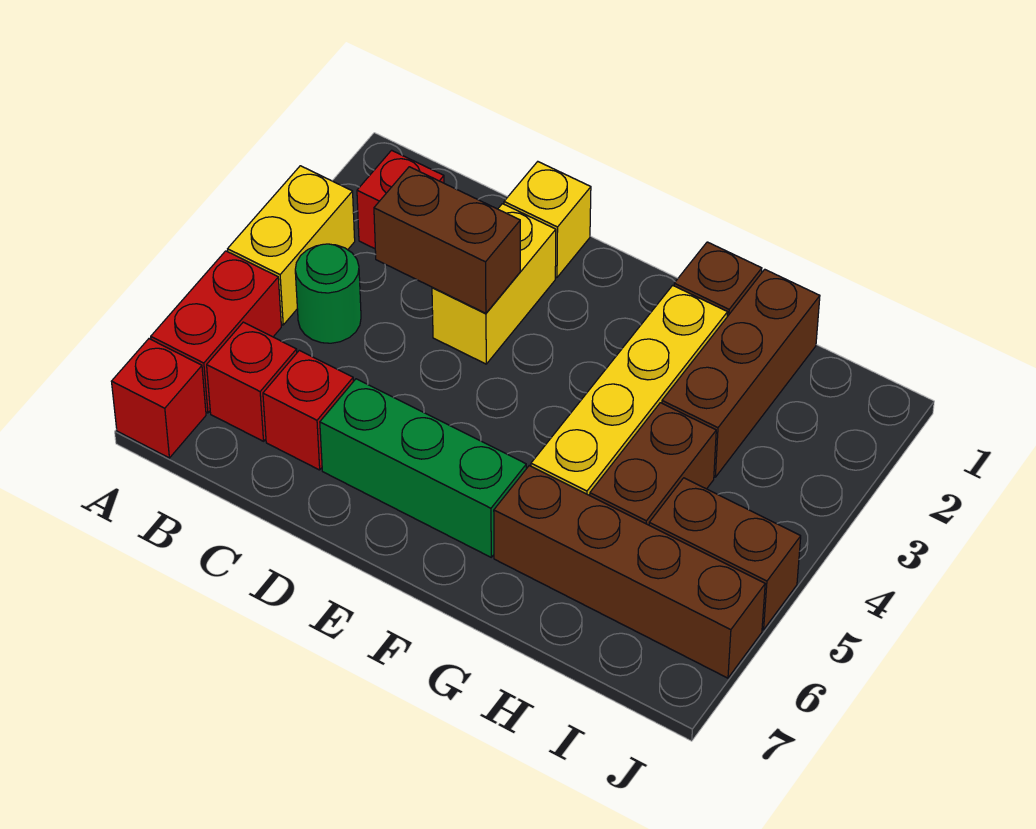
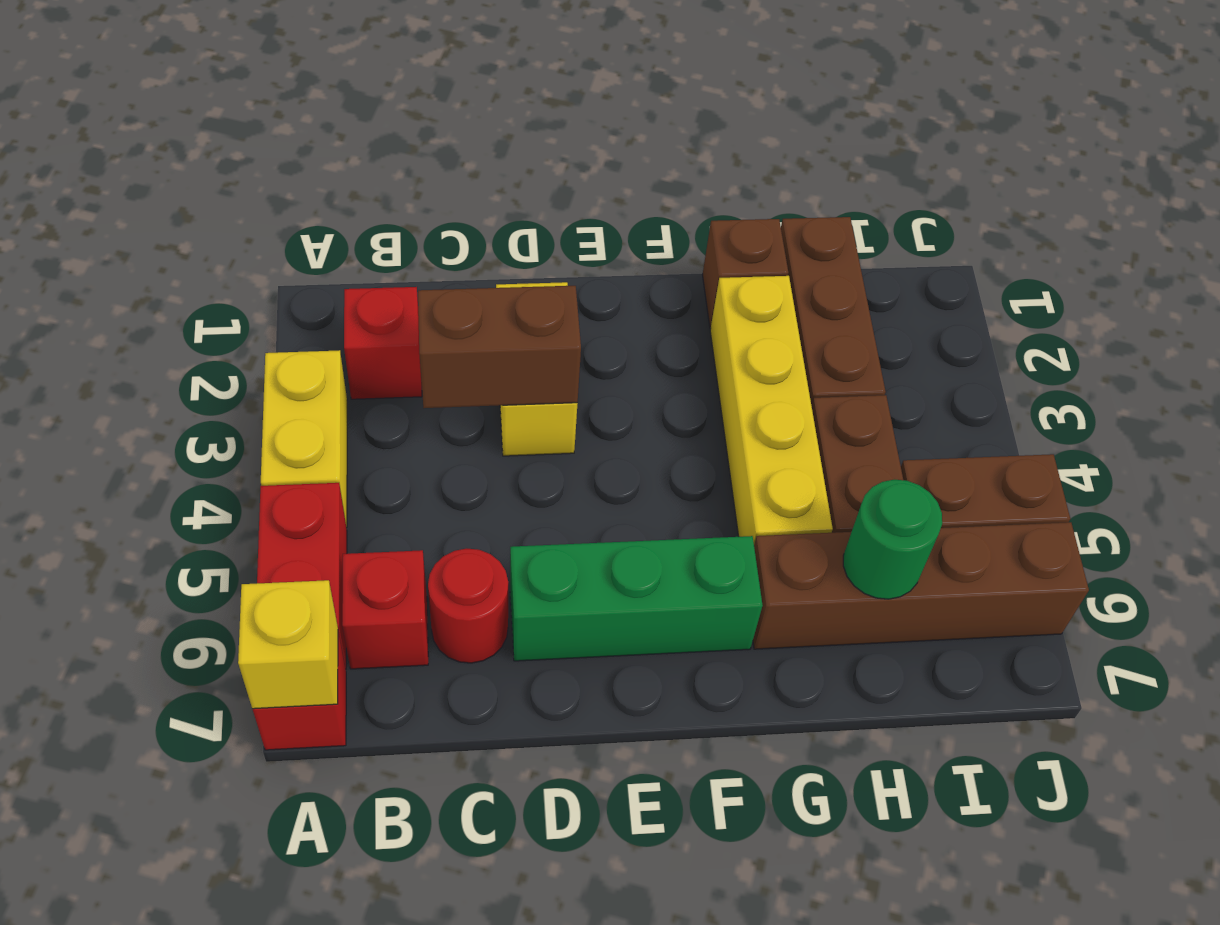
green round brick B4 level 1 -> green round brick H6 level 2
red brick C6 level 1 -> red round brick C6 level 1
yellow brick D1 level 1 -> yellow brick A7 level 2

